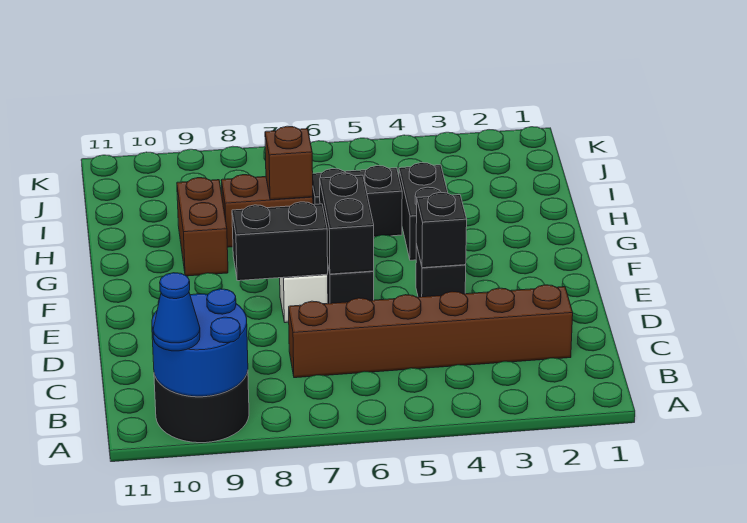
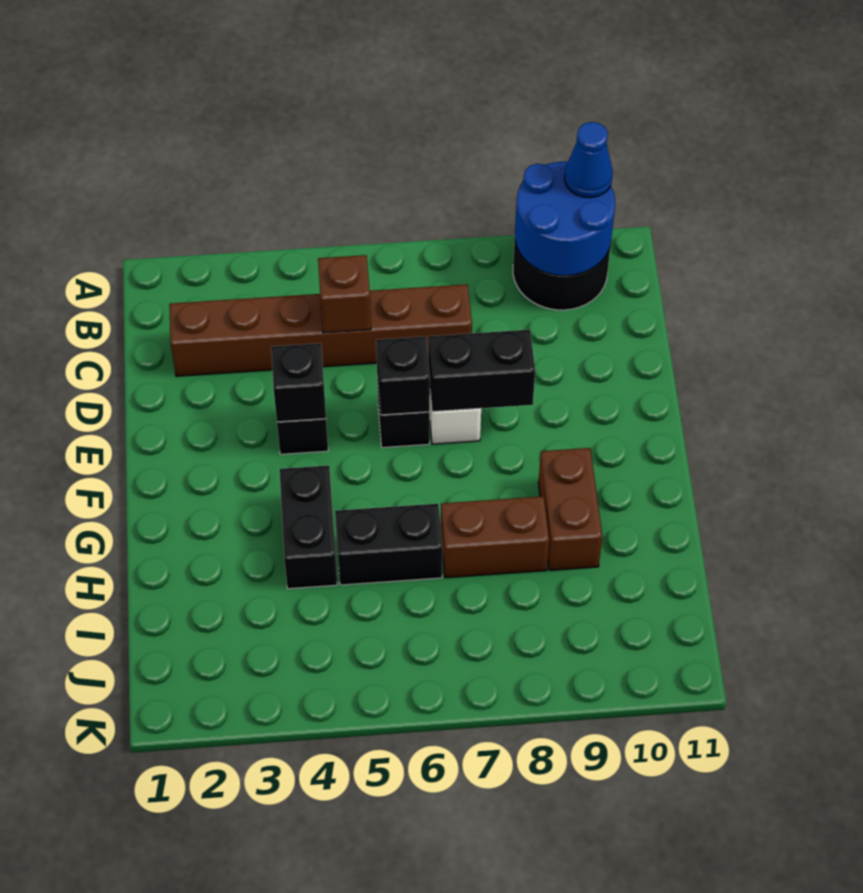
black brick E6:F6 level 2 -> black brick E6 level 2
brown brick H7 level 2 -> brown brick C5 level 2

